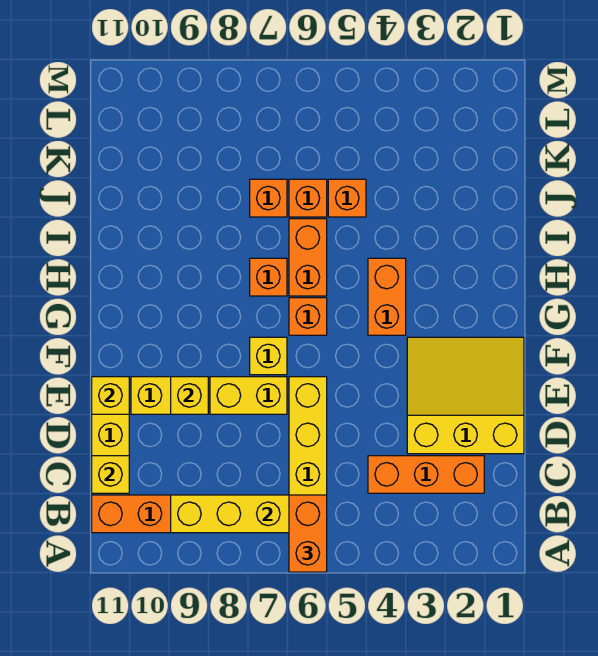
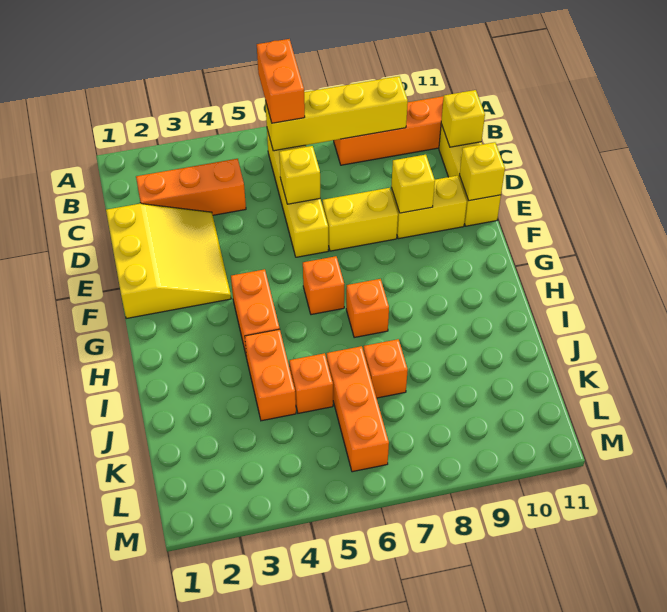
yellow slope D1:F3 level 1 top D -> yellow slope D1:F3 level 1 top 1
yellow brick F7 level 1 -> yellow brick D6 level 2
orange brick H6:I6 level 1 -> orange brick I4:J4 level 1
orange brick J6 level 1 -> orange brick J6:L6 level 1

